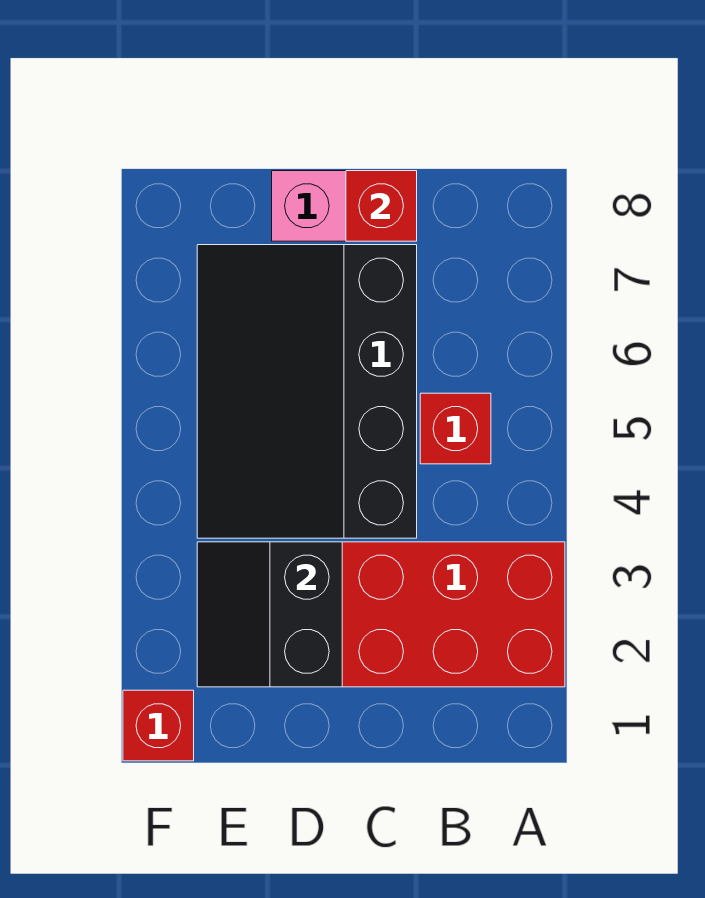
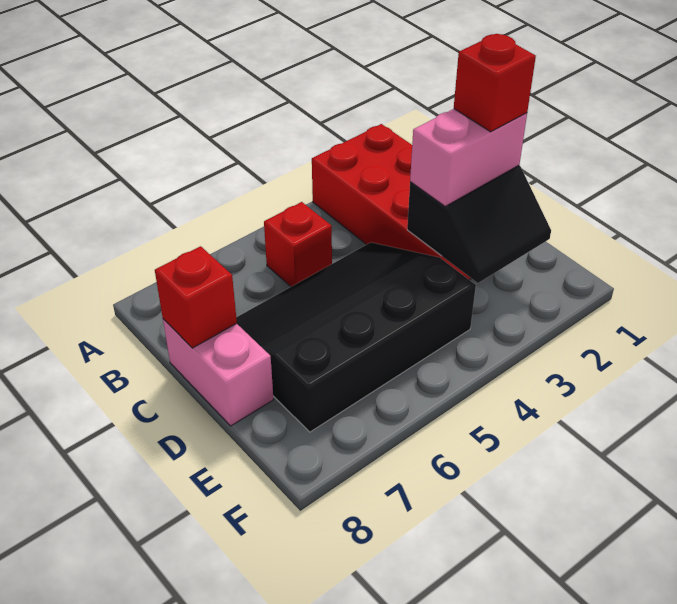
black slope C4:E7 level 1 top C -> black slope C4:E7 level 1 top E
none -> pink brick D2:D3 level 3
red brick F1 level 1 -> red brick D2 level 4

